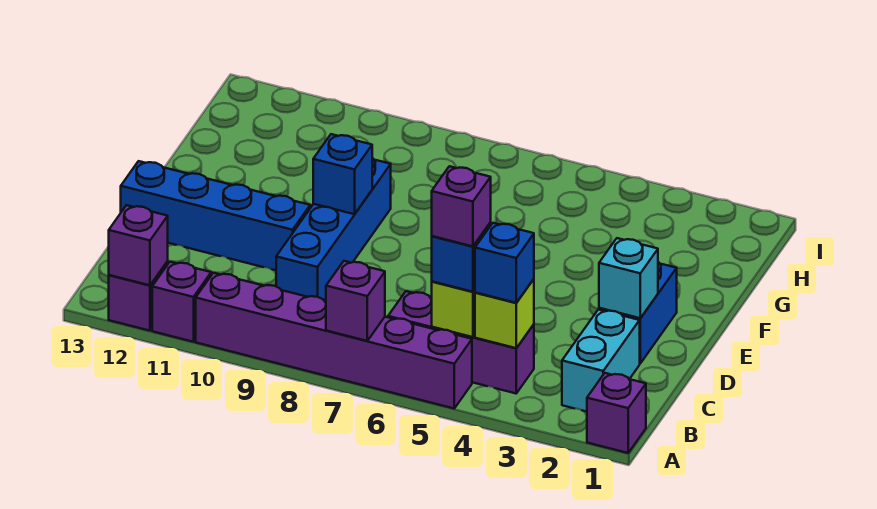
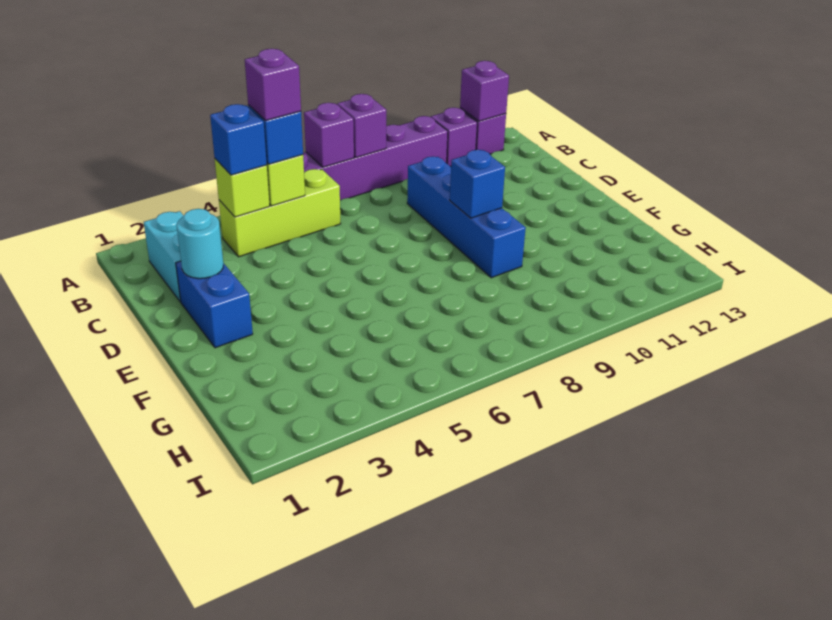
purple brick A1 level 1 -> purple brick A8 level 2
purple brick B4:B6 level 1 -> lime brick B4:B6 level 1
cyan brick D2 level 2 -> cyan round brick D2 level 2
blue brick D10:D13 level 1 -> none

